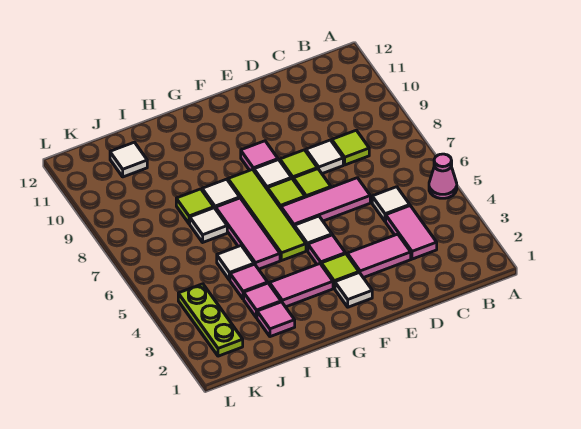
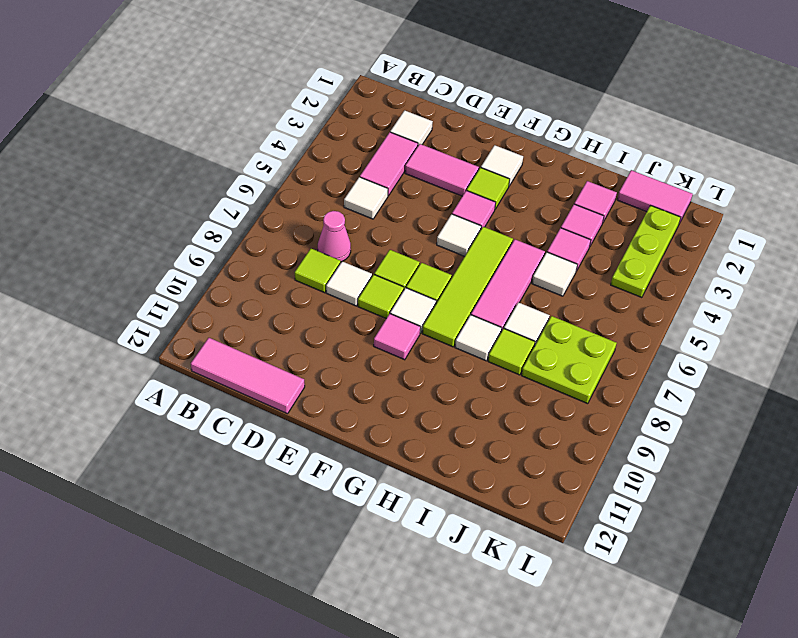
pink cone A5 level 1 -> pink cone C7 level 1
pink tile D6:F6 level 1 -> pink tile B12:D12 level 1
pink tile G3:H3 level 1 -> pink tile J1:K1 level 1
none -> lime plate J7:K8 level 1
white tile J11 level 1 -> white tile C2 level 1

